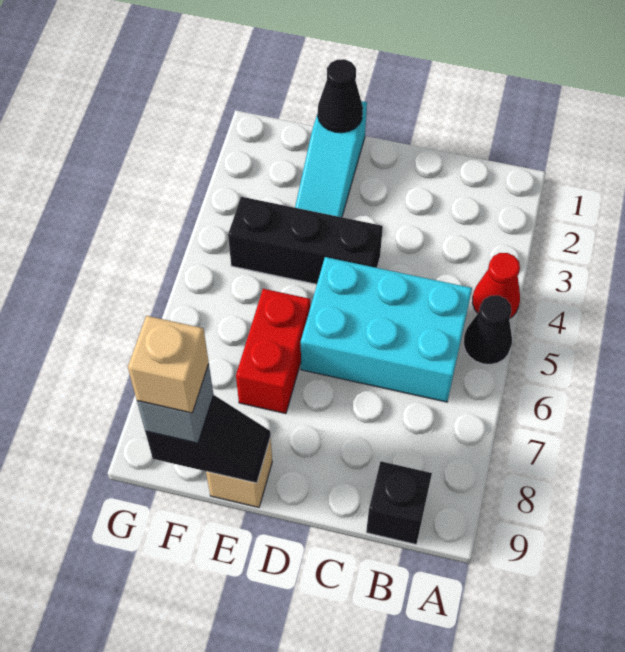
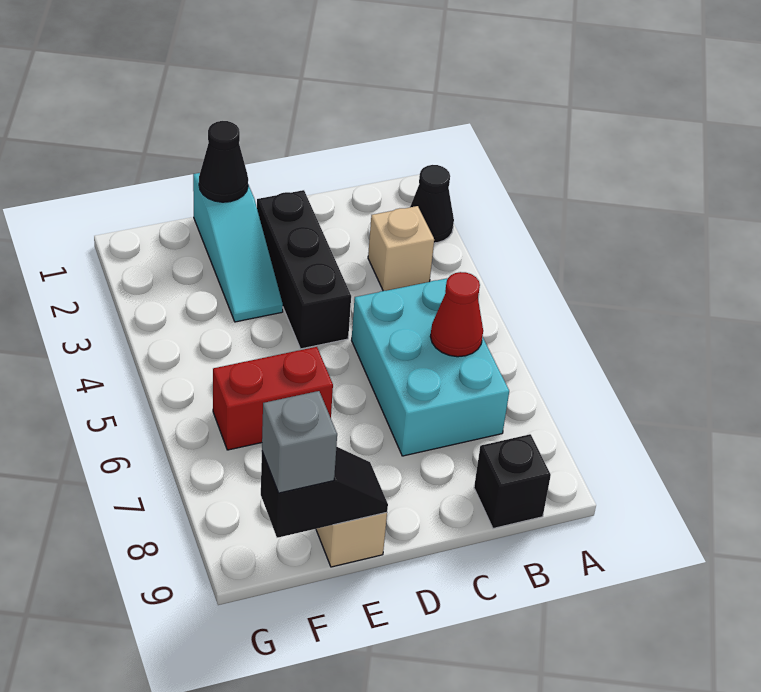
red cone A4 level 1 -> red cone B6 level 2
black cone A5 level 1 -> black cone A2 level 1
cyan brick B5:D6 level 1 -> cyan brick B5:C7 level 1
black brick D4:F4 level 1 -> black brick D2:D4 level 1
red brick E6:E7 level 1 -> red brick E6:F6 level 1
tan brick F9 level 4 -> tan brick B3 level 1

